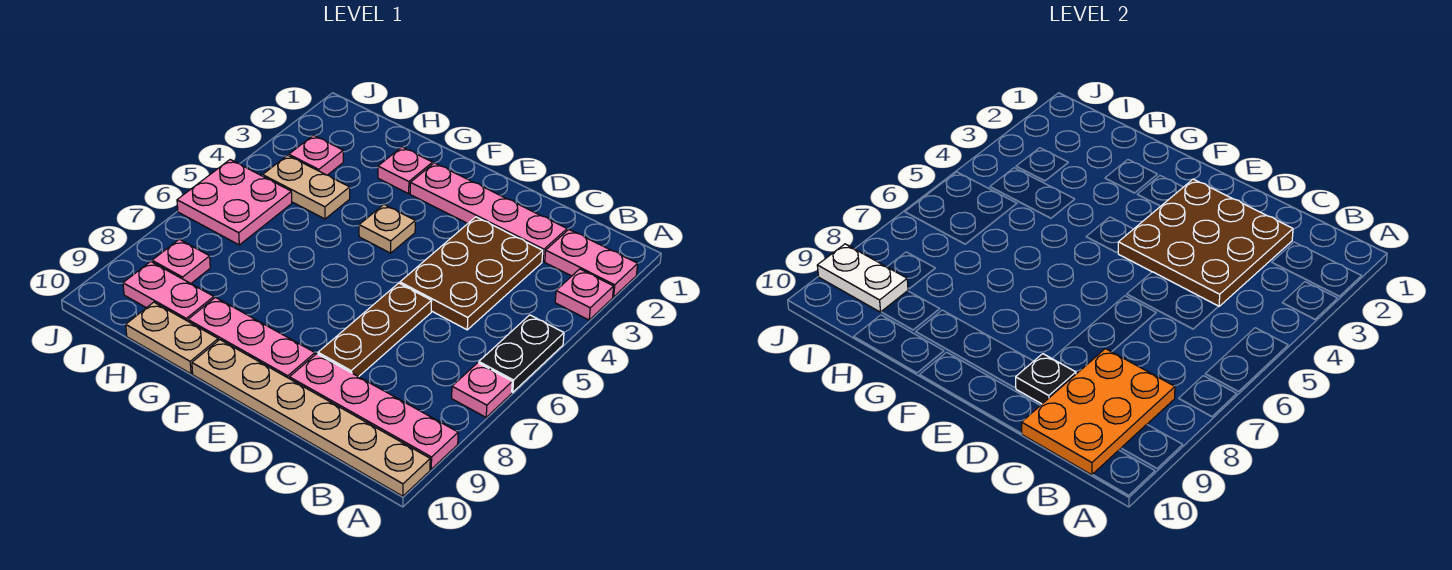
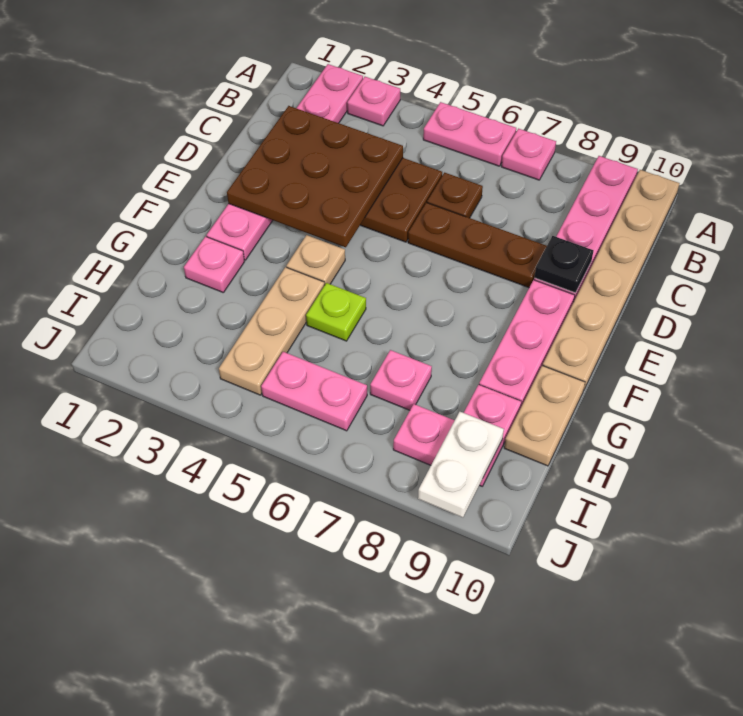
black plate A5:A6 level 1 -> pink plate A5:A6 level 1
orange plate B8:C10 level 2 -> none
none -> brown plate C6 level 1
none -> lime plate G5 level 1
tan plate H4:I4 level 1 -> tan plate G4:I4 level 1
pink plate I3 level 1 -> pink plate H7 level 1
pink plate I5:J6 level 1 -> pink plate I5:I6 level 1

